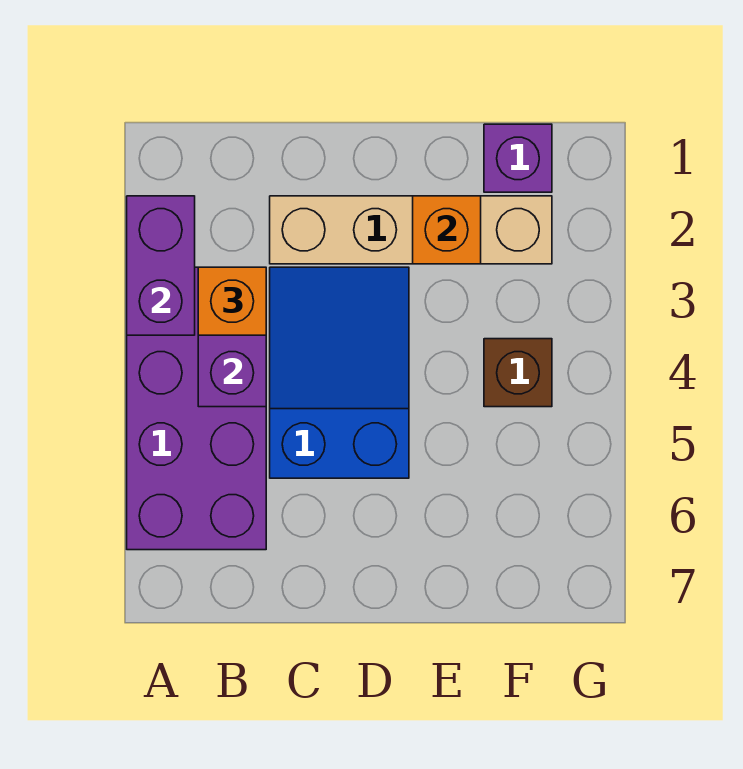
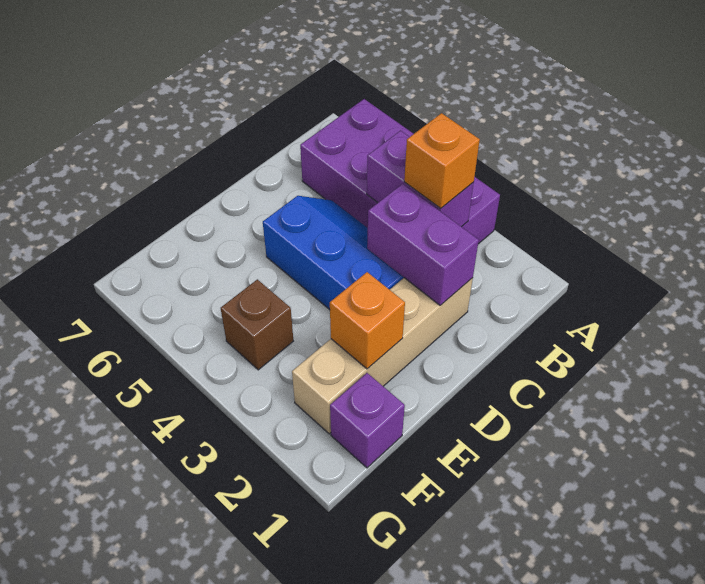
purple brick A2:A3 level 2 -> purple brick C2:C3 level 2
blue slope C3:D5 level 1 top 5 -> blue slope C3:D5 level 1 top D

